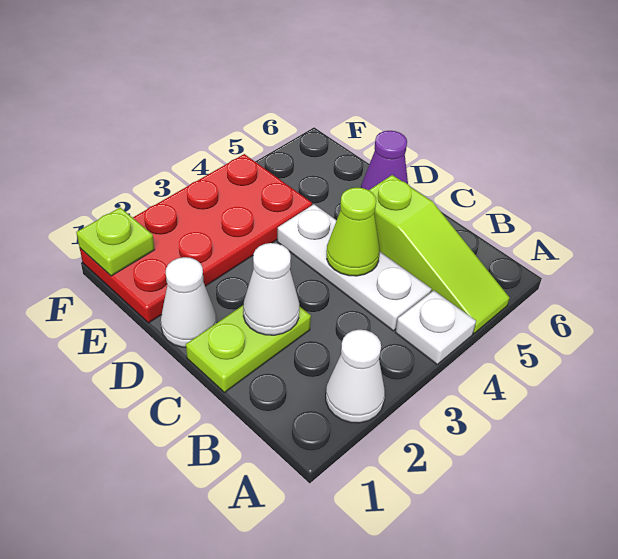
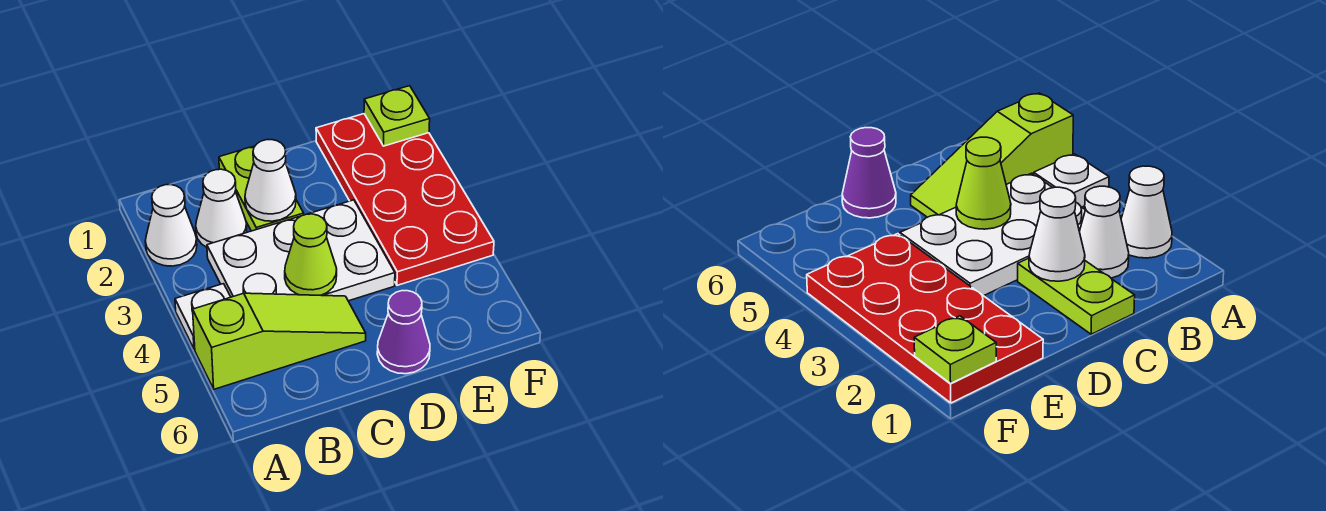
lime slope A5:C5 level 1 top C -> lime slope A5:C5 level 1 top A
white plate B4:D4 level 1 -> white plate B3:D4 level 1
white cone D1 level 1 -> white cone B2 level 1

